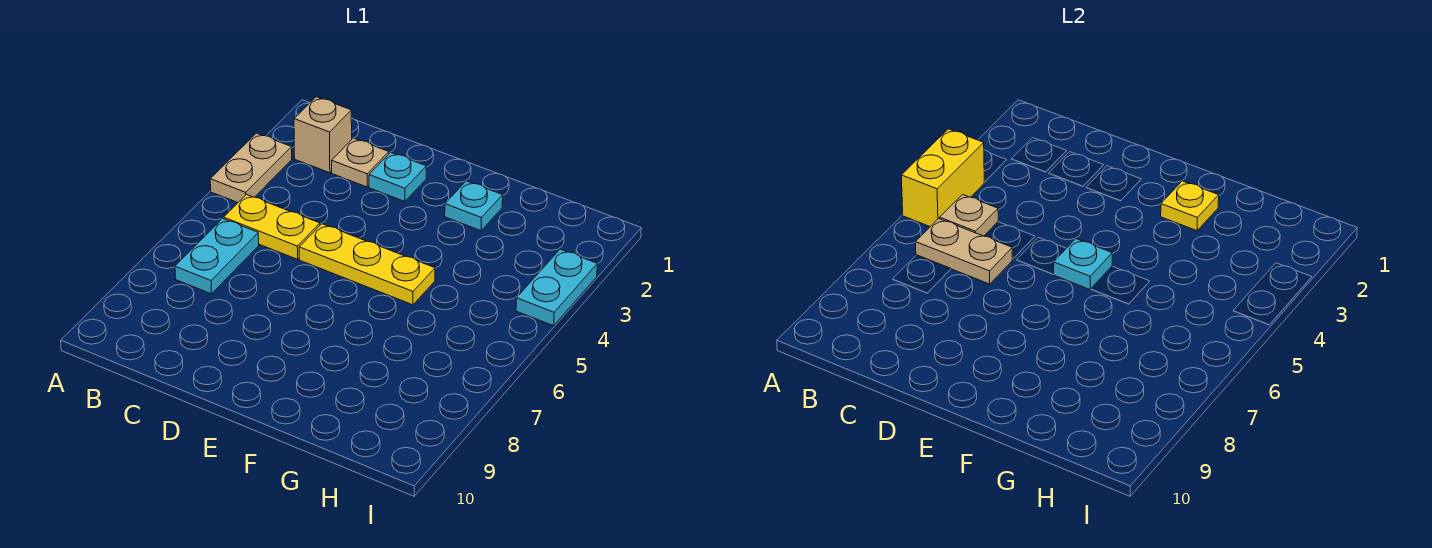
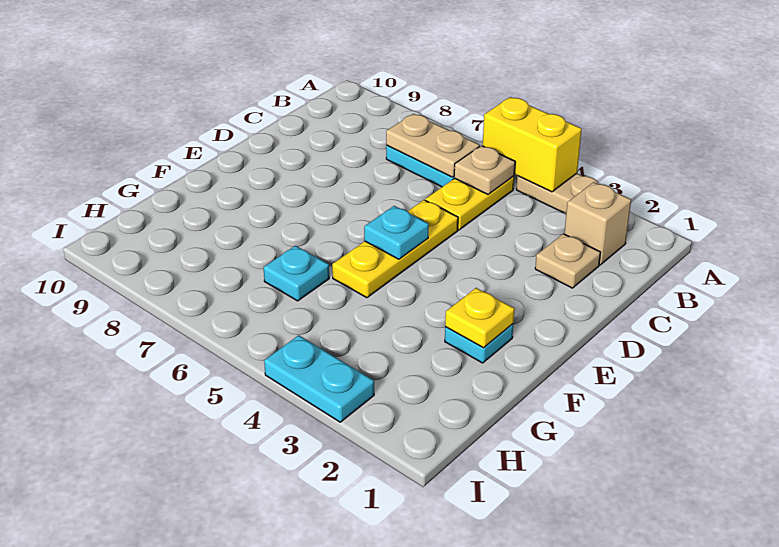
tan plate B6:C6 level 2 -> tan plate B6:B7 level 2
cyan plate D2 level 1 -> cyan plate G6 level 1

